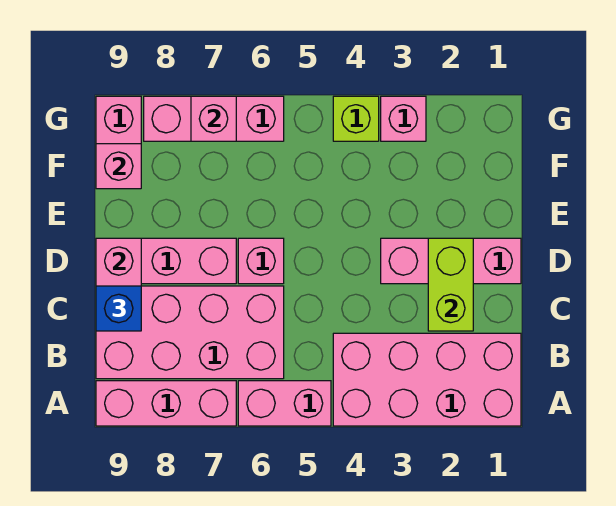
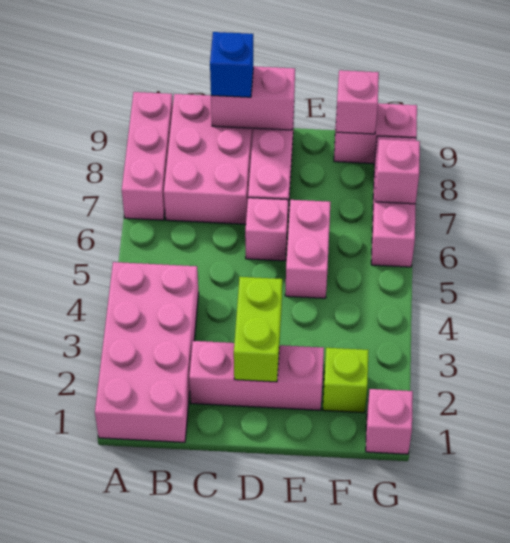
pink brick A5:A6 level 1 -> pink brick E5:E6 level 1
pink brick B6:C9 level 1 -> pink brick B7:C9 level 1
lime brick C2:D2 level 2 -> lime brick D2:D3 level 2
pink brick D1:D3 level 1 -> pink brick C2:E2 level 1
pink brick G3 level 1 -> pink brick G1 level 1
lime brick G4 level 1 -> lime brick F2 level 1

